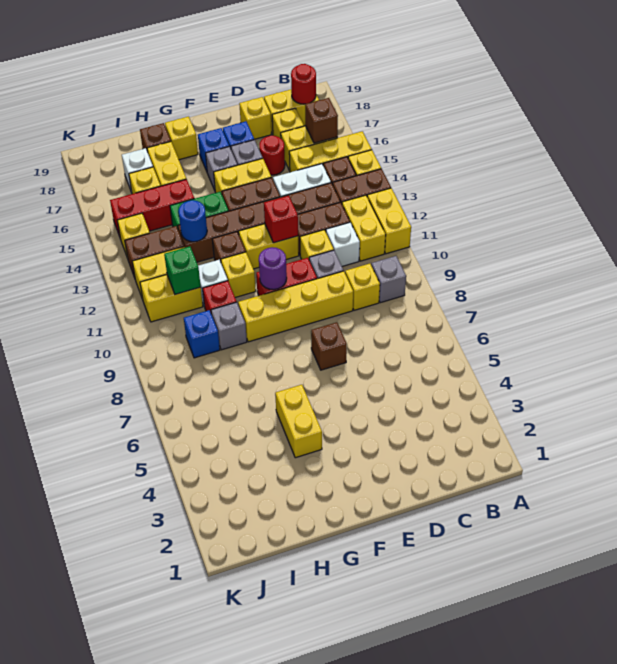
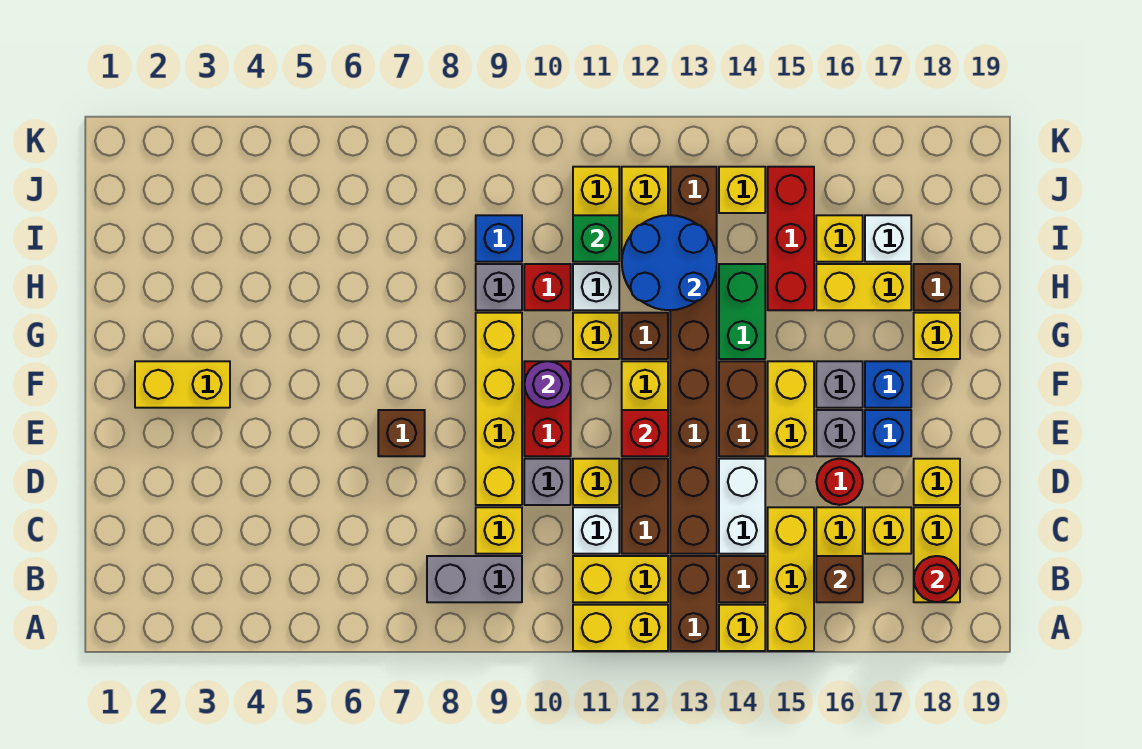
grey brick B9 level 1 -> grey brick B8:B9 level 1
yellow brick G4:G5 level 1 -> yellow brick F2:F3 level 1
blue round brick H13 level 2 -> blue round brick H12:I13 level 2

